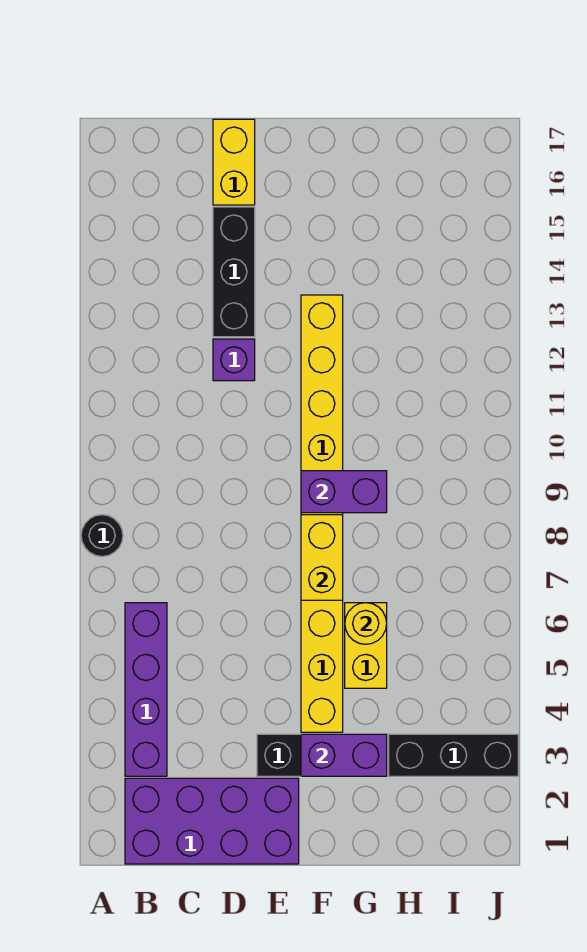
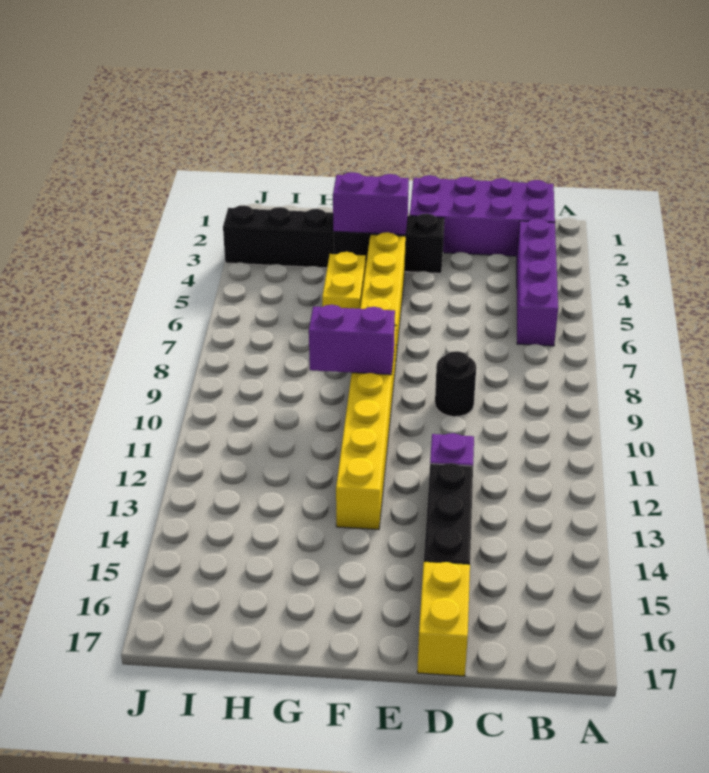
black round brick A8 level 1 -> black round brick D9 level 1
yellow brick F7:F8 level 2 -> none
yellow round brick G6 level 2 -> none

